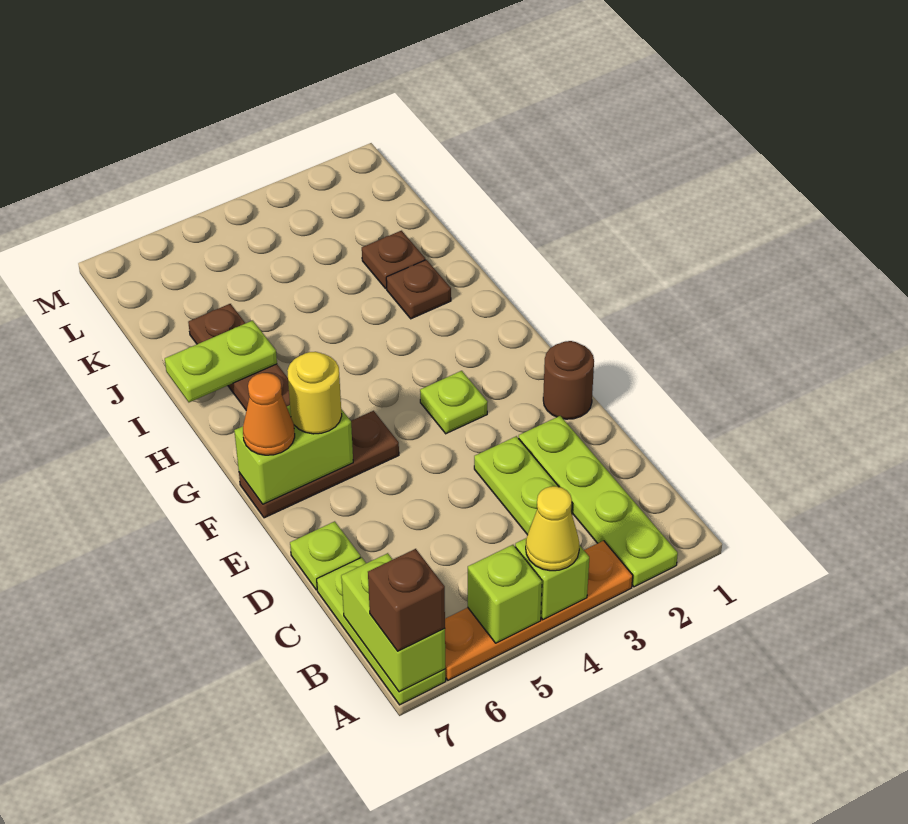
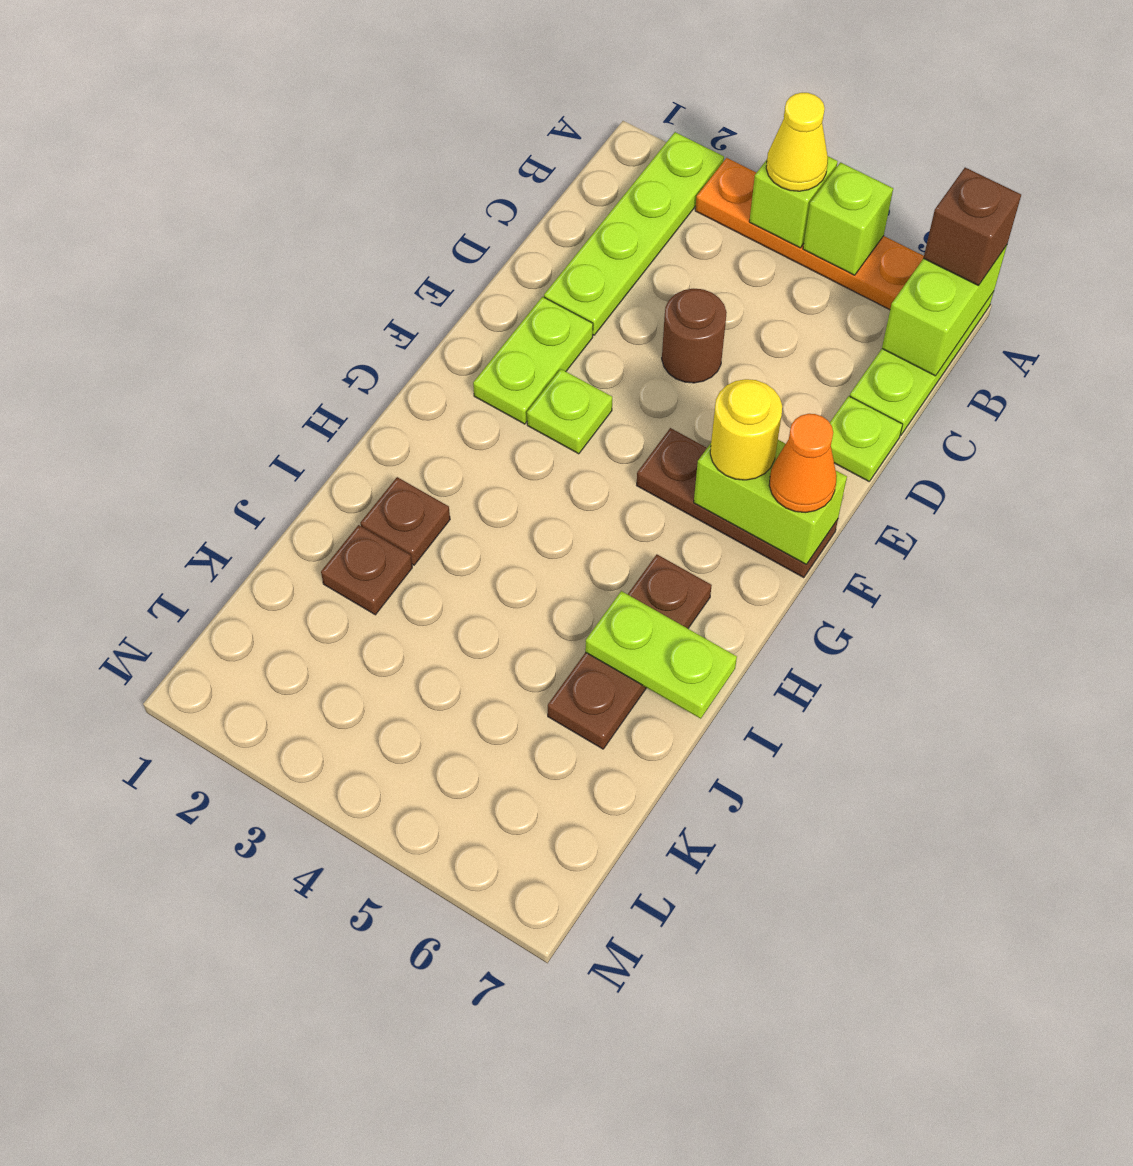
lime plate C3:D3 level 1 -> lime plate E2:F2 level 1
brown round brick E1 level 1 -> brown round brick D4 level 1

